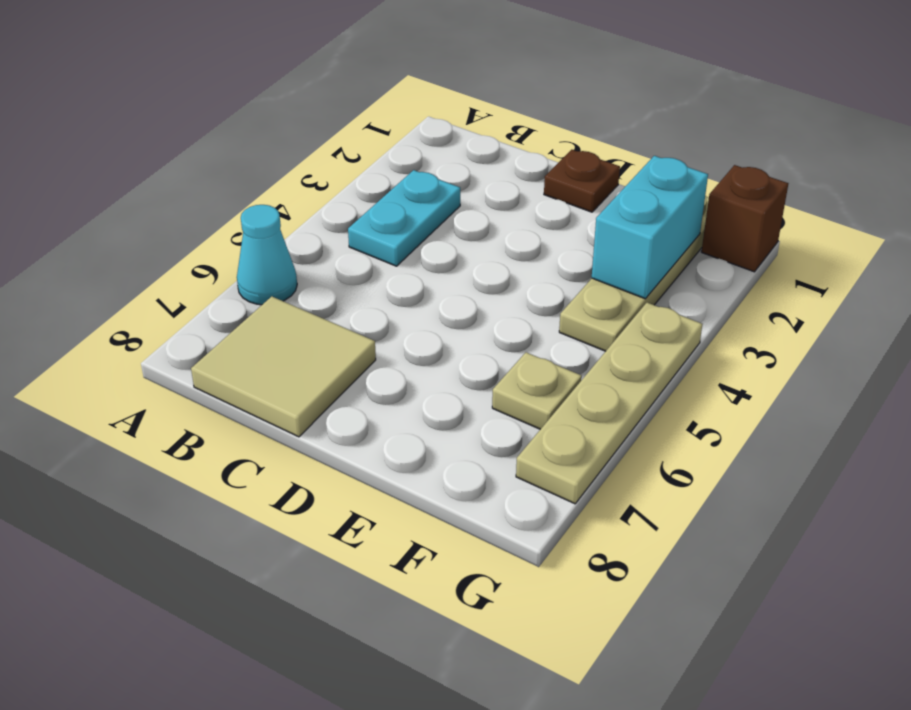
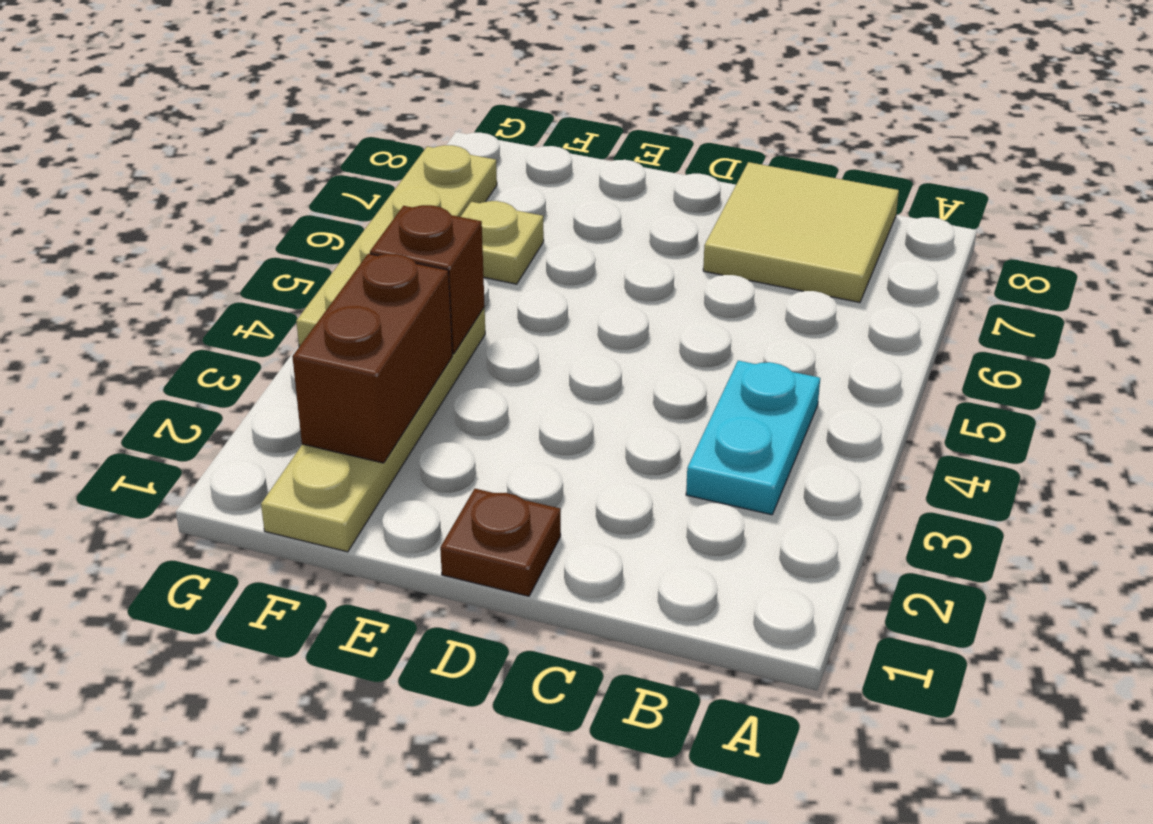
cyan cone A6 level 1 -> none
cyan brick F2:F3 level 2 -> brown brick F2:F3 level 2
brown brick G1 level 1 -> brown brick F4 level 2

